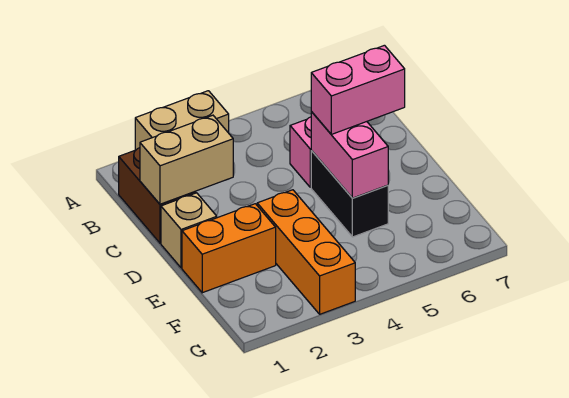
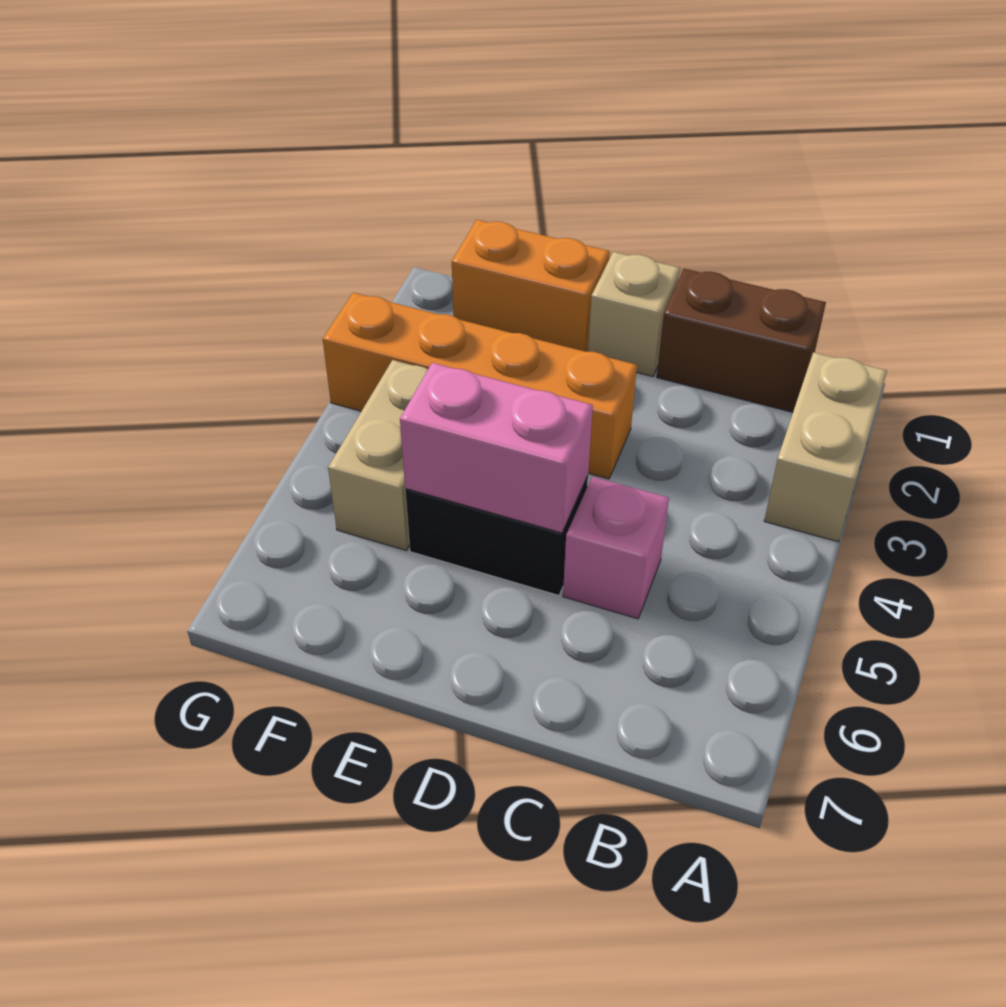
tan brick C1:C2 level 2 -> tan brick F4:F5 level 1
pink brick D5:D6 level 3 -> none
orange brick E1:E2 level 1 -> orange brick E1:F1 level 1
orange brick E3:G3 level 1 -> orange brick D3:G3 level 1

